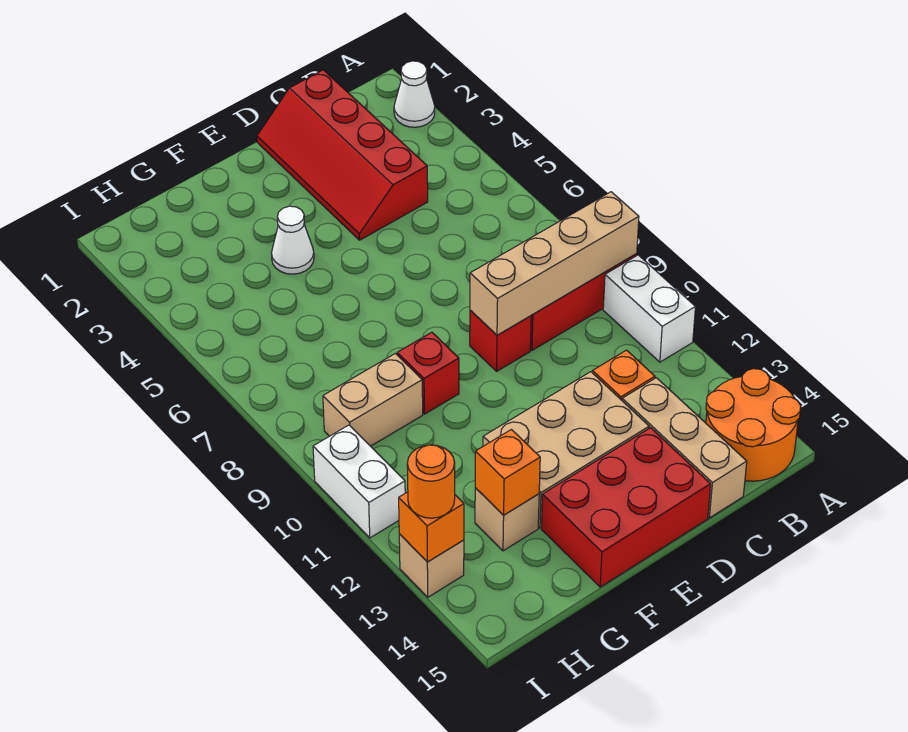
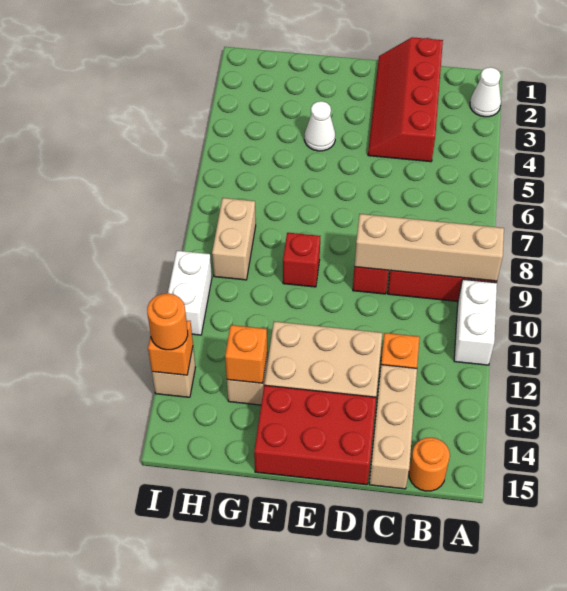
orange round brick A14:B15 level 1 -> orange round brick B15 level 1
tan brick G9:H9 level 1 -> tan brick H8:H9 level 1

